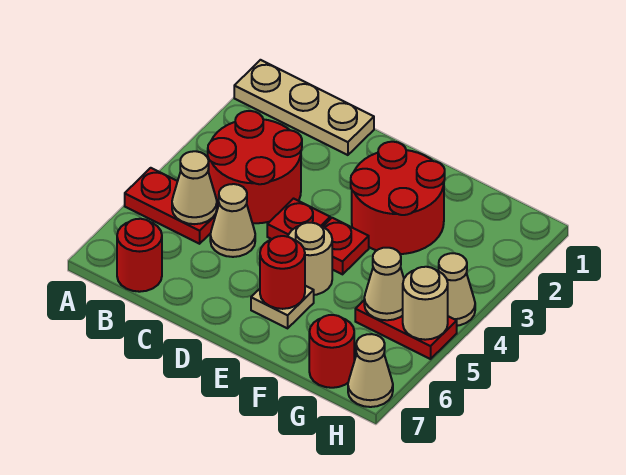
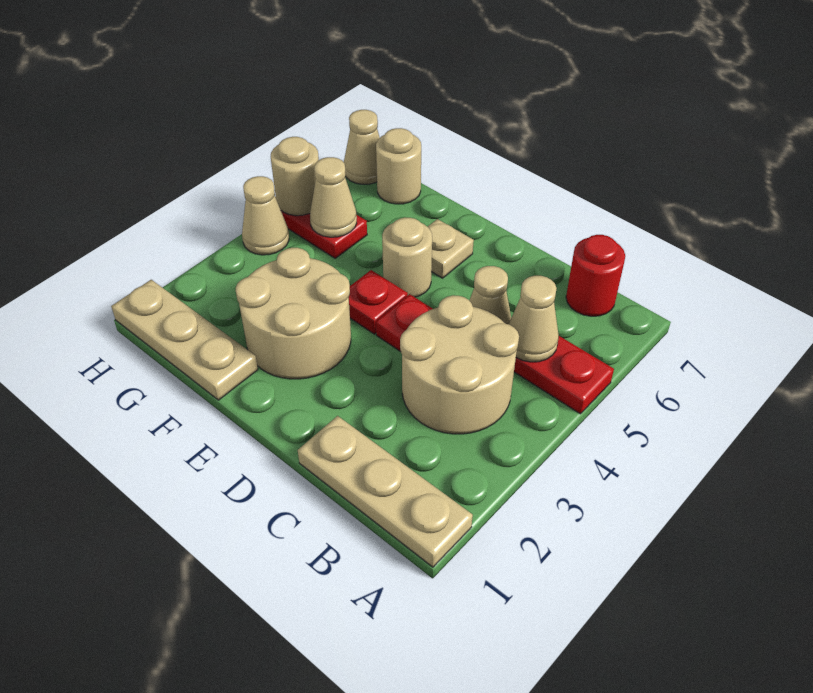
red round brick B3:C4 level 1 -> tan round brick B3:C4 level 1
red round brick E2:F3 level 1 -> tan round brick E2:F3 level 1
red round brick E6 level 2 -> none
none -> tan plate F1:H1 level 1
red round brick G7 level 1 -> tan round brick G7 level 1

